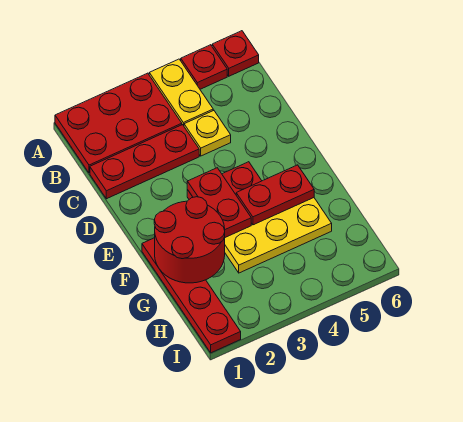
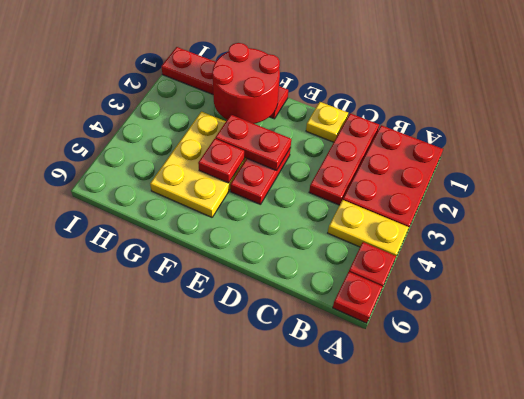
yellow plate C4 level 1 -> yellow plate D1 level 1
red plate F4:F5 level 2 -> red plate F4 level 2

